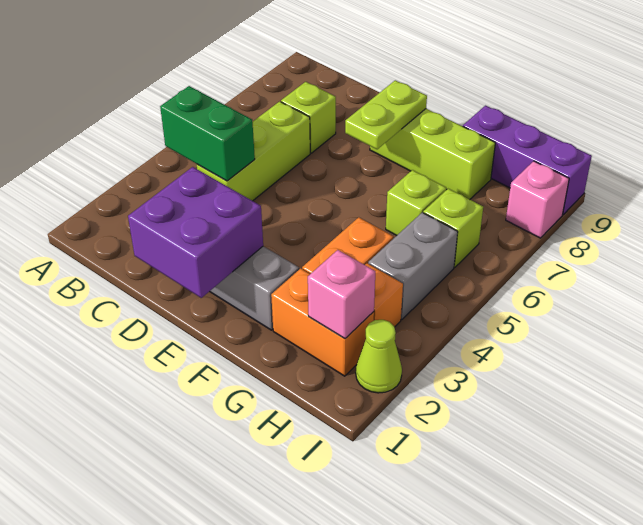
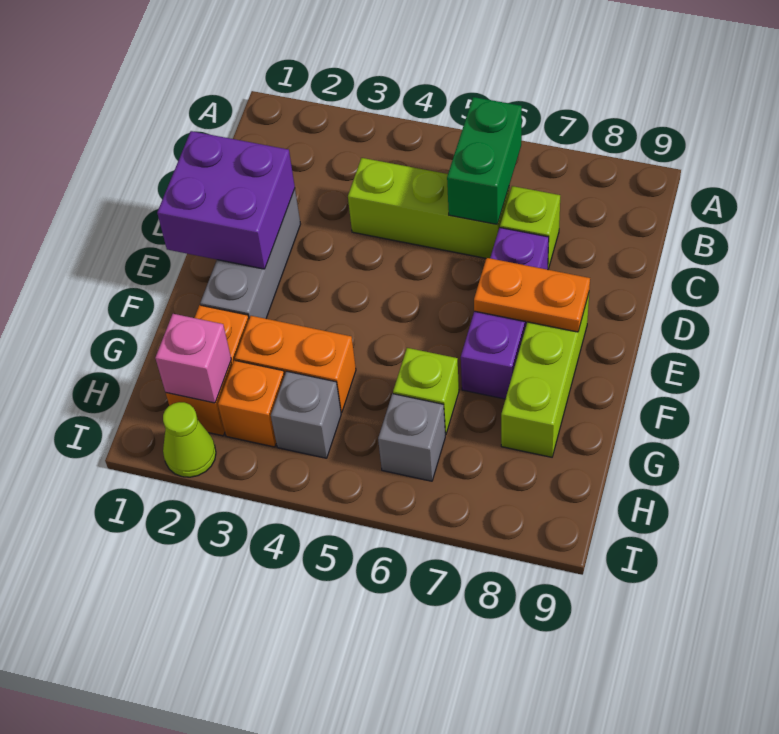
green brick B4:C4 level 2 -> green brick B6:C6 level 2
lime plate E7:E8 level 2 -> orange plate E7:E8 level 2
purple brick G9:I9 level 1 -> purple brick D7:F7 level 1
grey brick H4:H5 level 1 -> grey brick H4 level 1
lime brick H6 level 1 -> grey brick H6 level 1
pink brick I8 level 1 -> none

